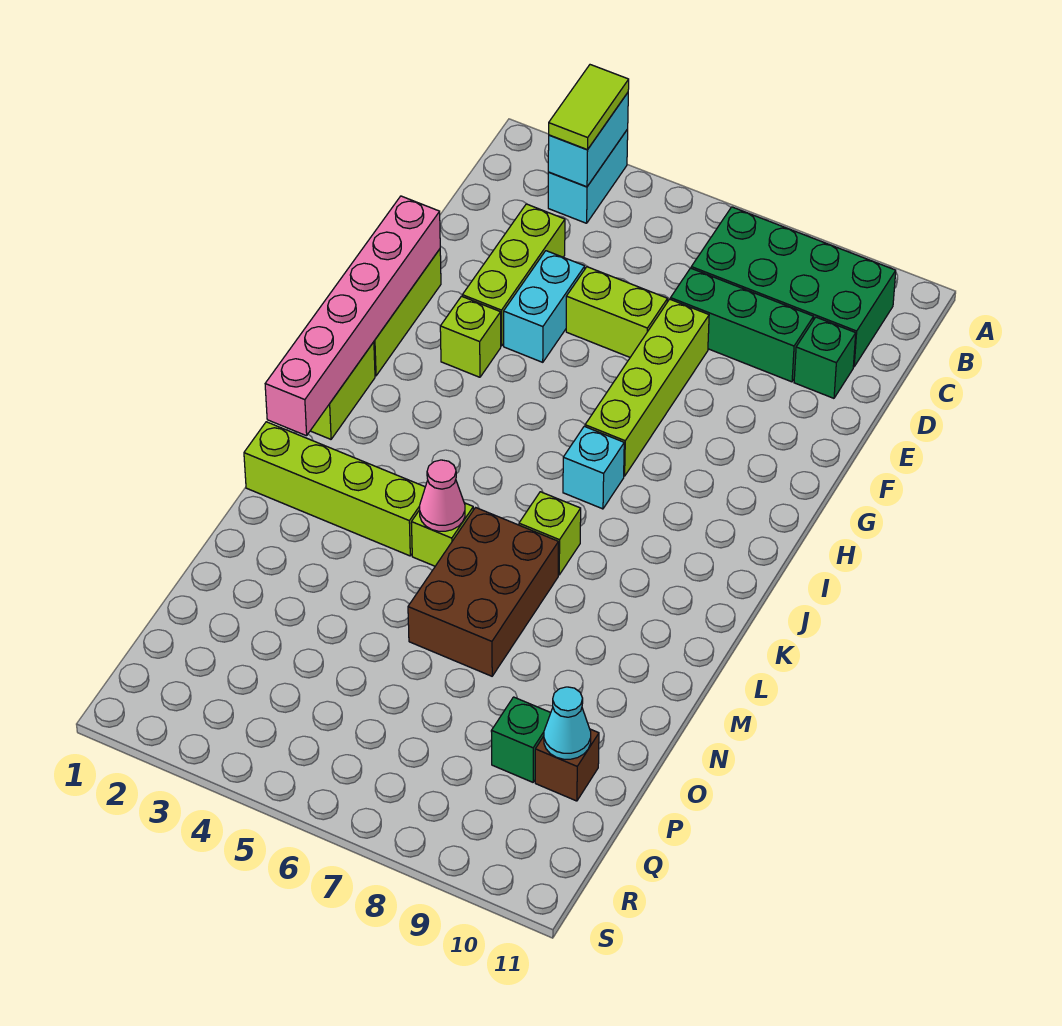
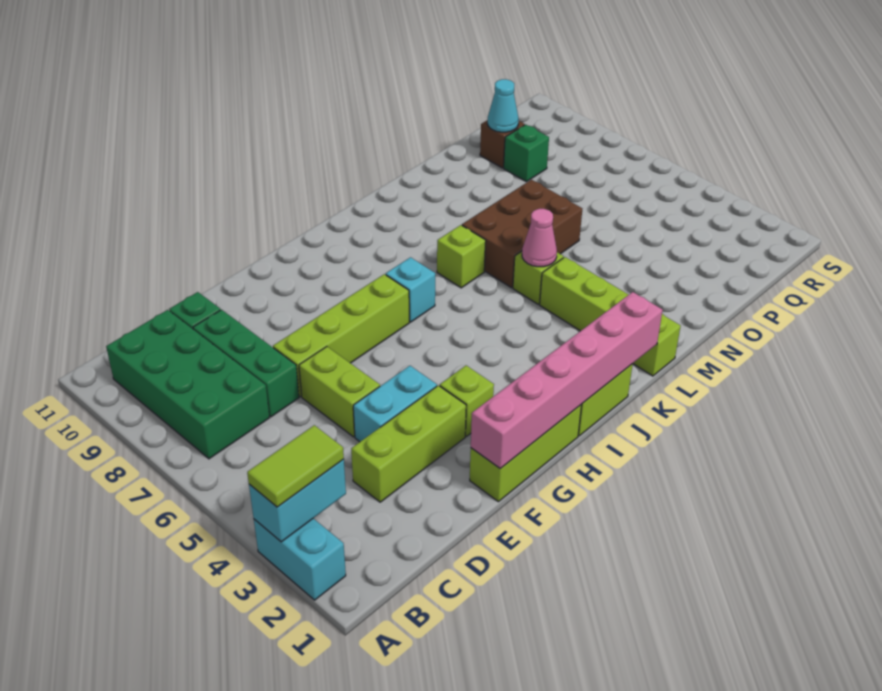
cyan brick A3:B3 level 1 -> cyan brick A2:A3 level 1

